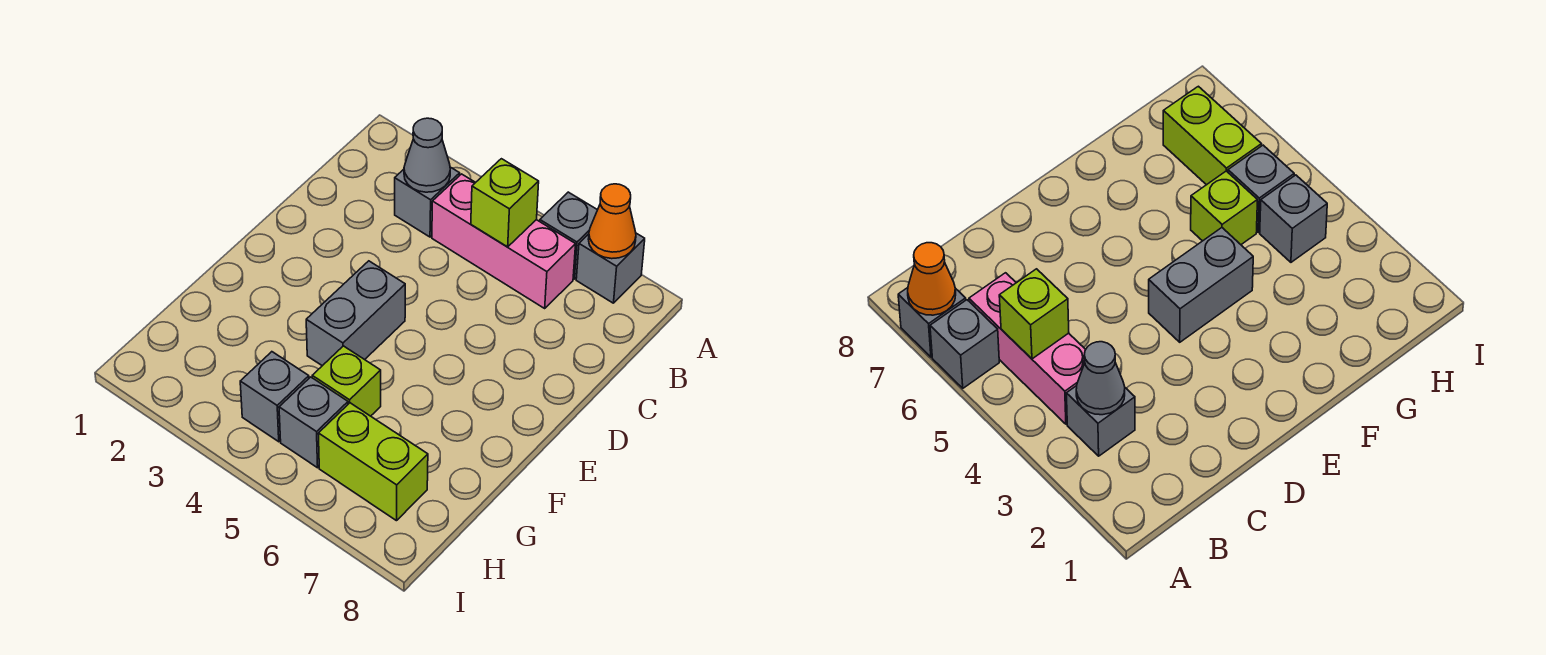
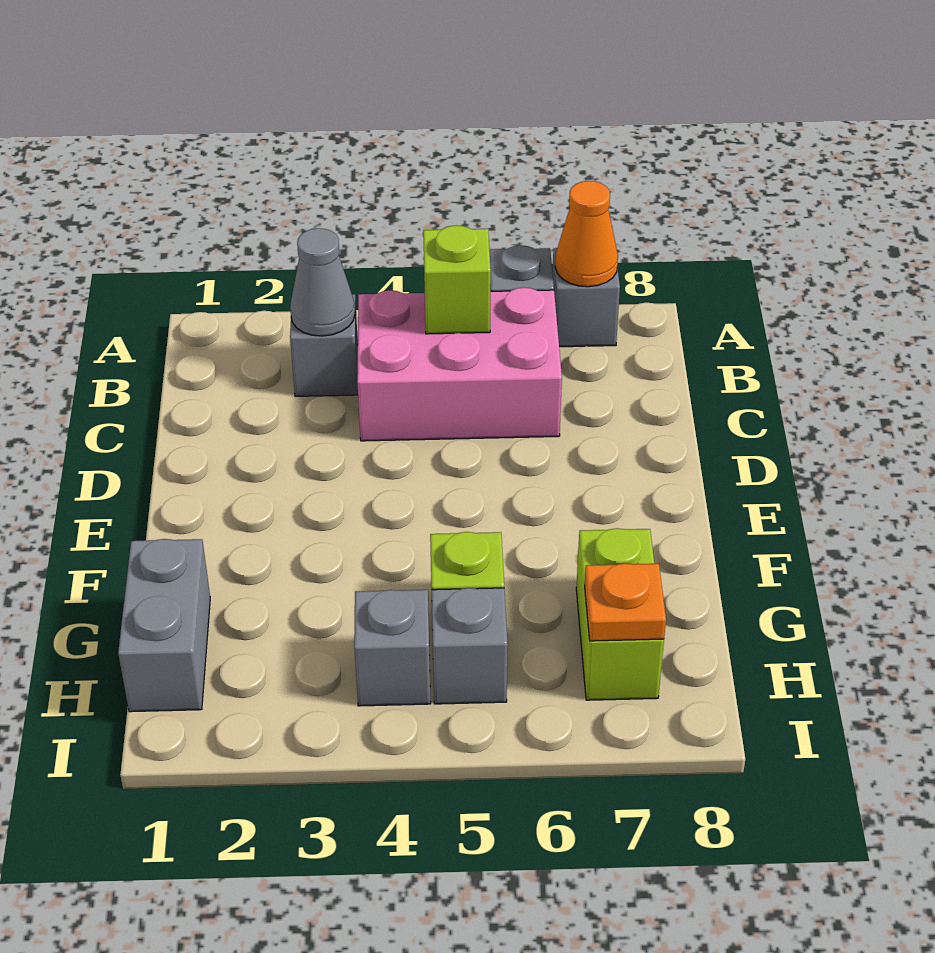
pink brick B4:B6 level 1 -> pink brick B4:C6 level 1
grey brick E4:F4 level 1 -> grey brick G1:H1 level 1
lime brick H6:H7 level 1 -> lime brick G7:H7 level 1
none -> orange plate H7 level 2

